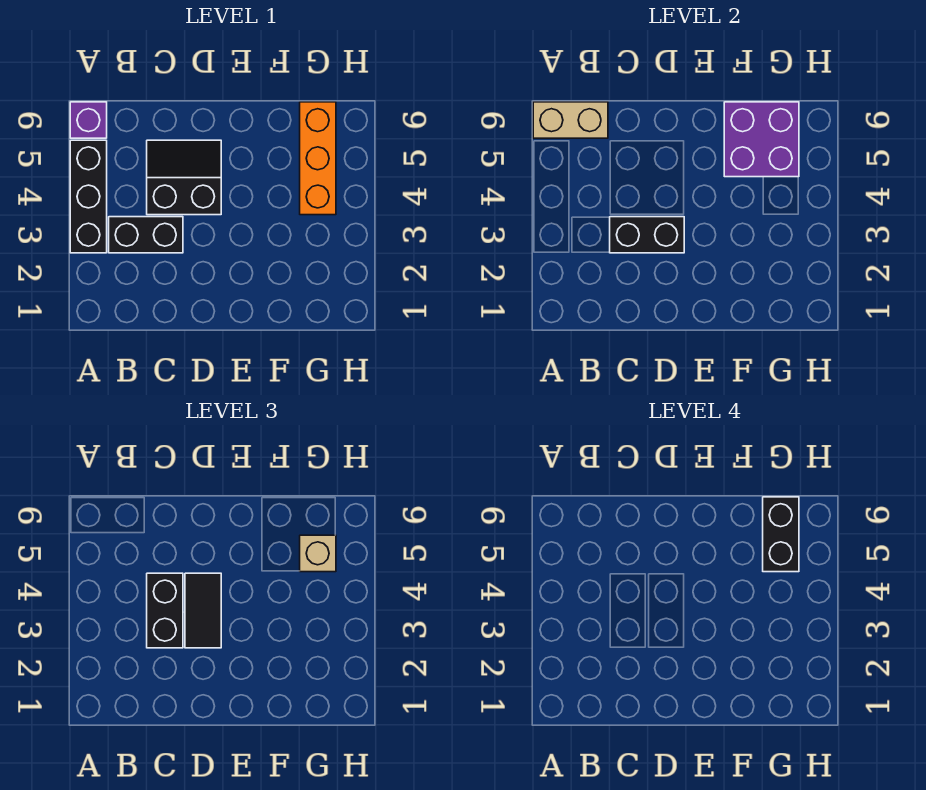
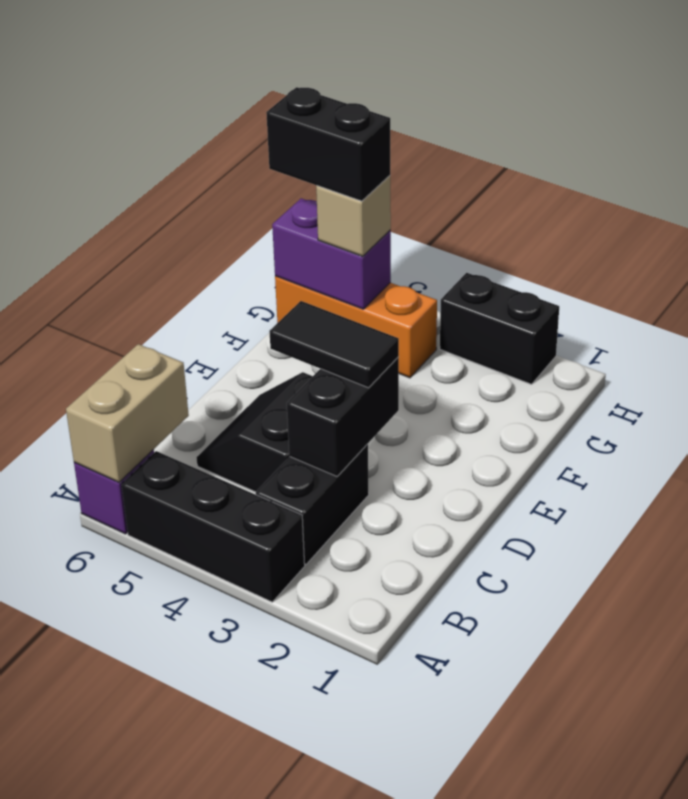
black brick C3:C4 level 3 -> black brick H2:H3 level 1
purple brick F5:G6 level 2 -> purple brick G5:G6 level 2

